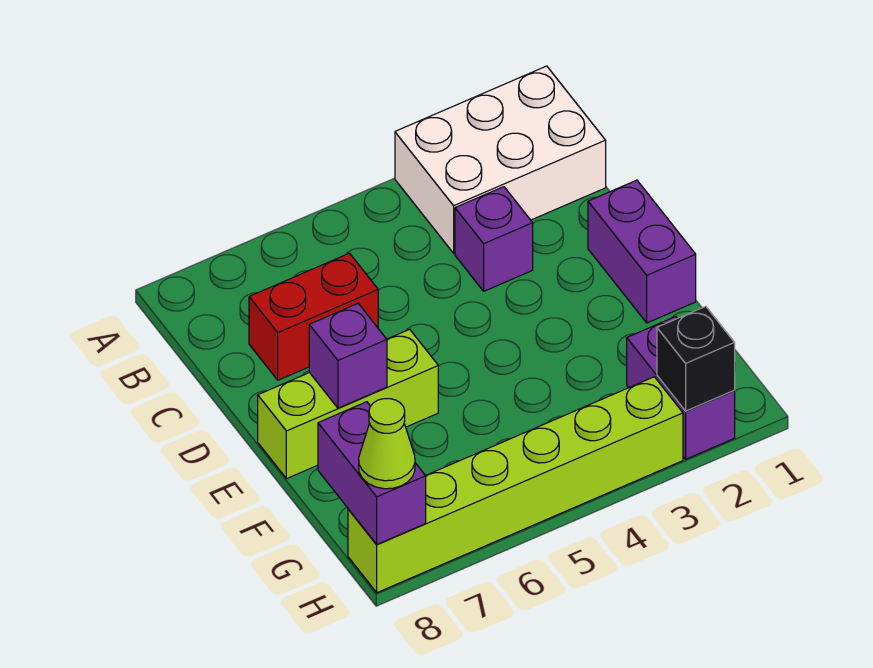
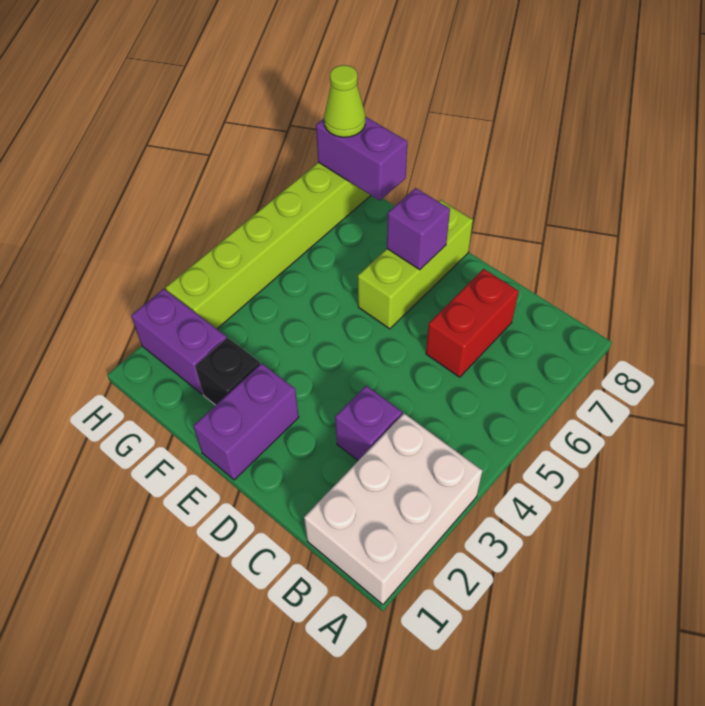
purple brick D1:E1 level 1 -> purple brick E1:E2 level 1
black brick H2 level 2 -> black brick F2 level 1

